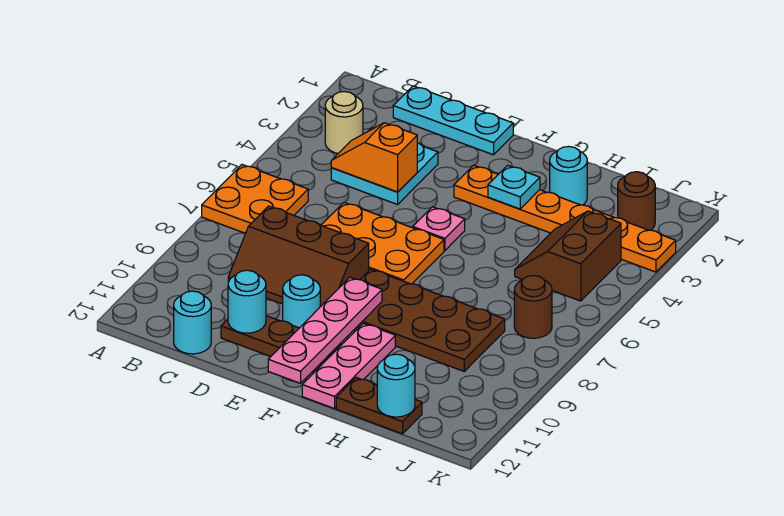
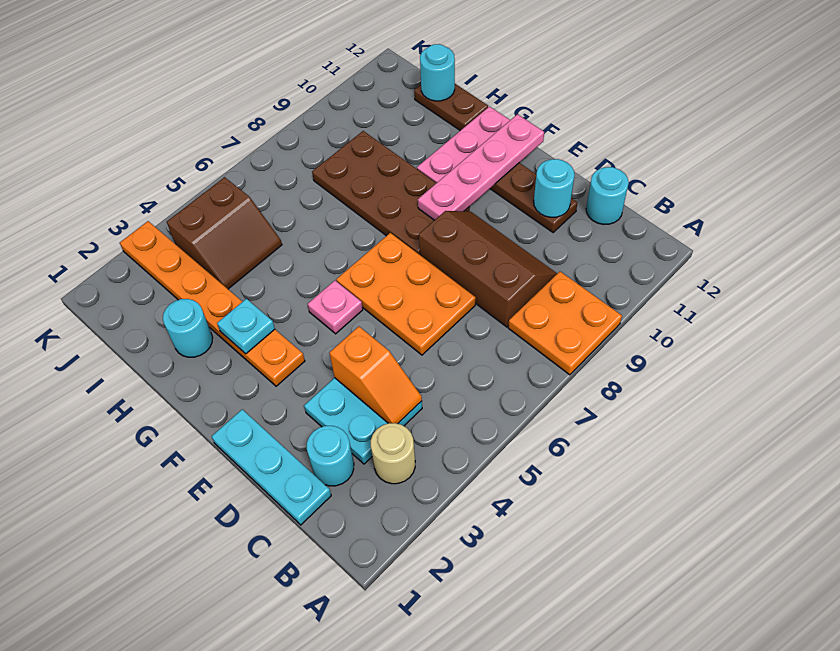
orange plate A6:B7 level 1 -> orange plate A8:B9 level 1
cyan round brick E10 level 1 -> cyan round brick C2 level 1
brown round brick J2 level 1 -> none
brown round brick J7 level 1 -> none

